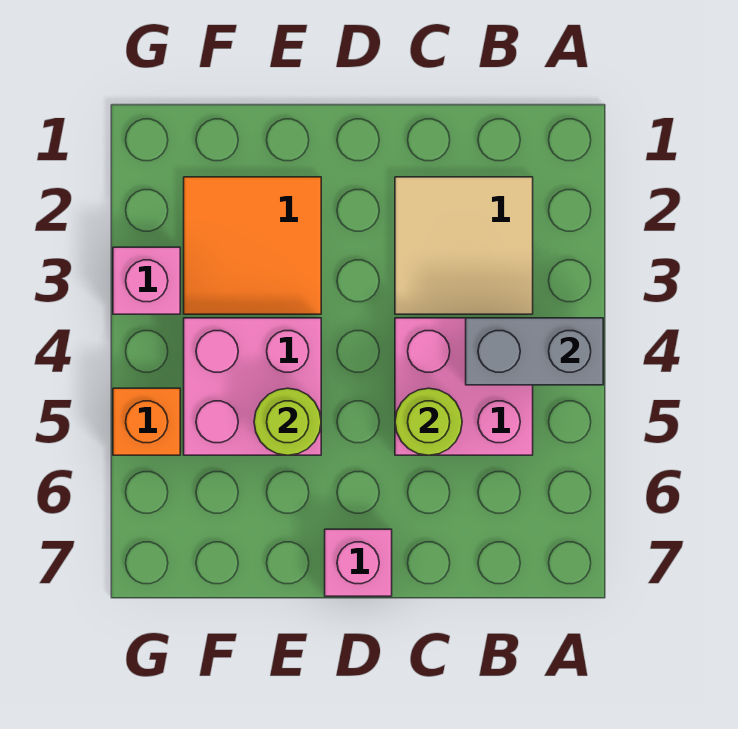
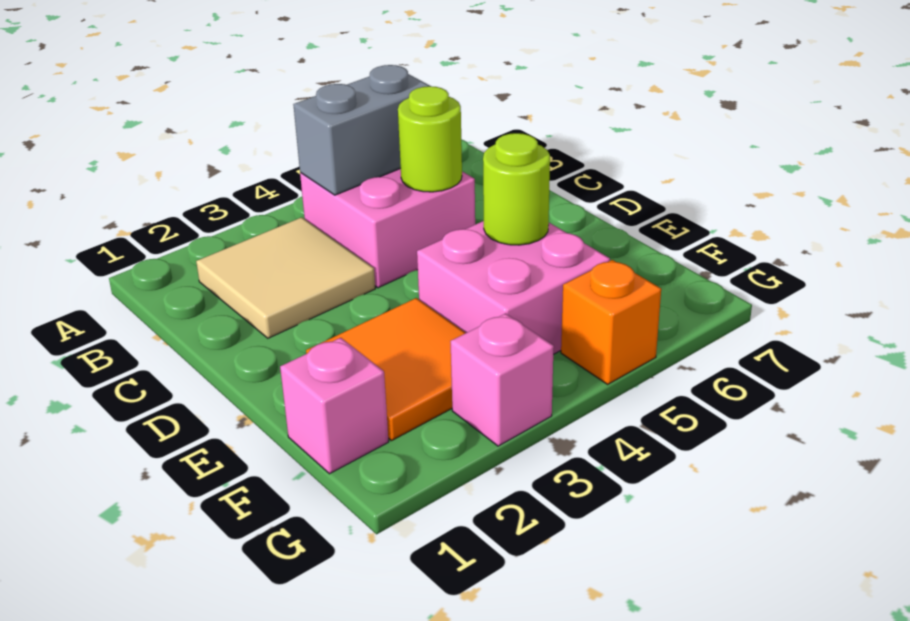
grey brick A4:B4 level 2 -> grey brick B4:B5 level 2
pink brick D7 level 1 -> pink brick F1 level 1

